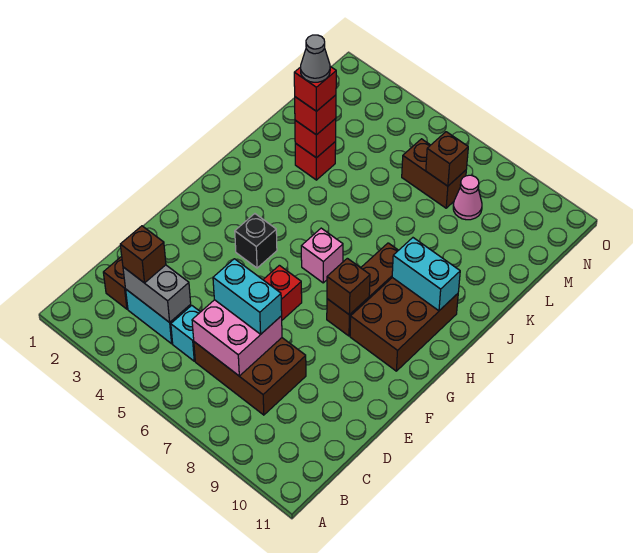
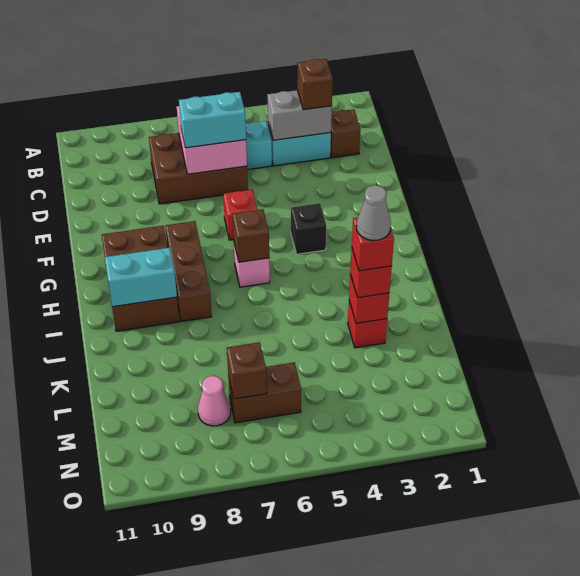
brown brick G8 level 2 -> brown brick H6 level 2

